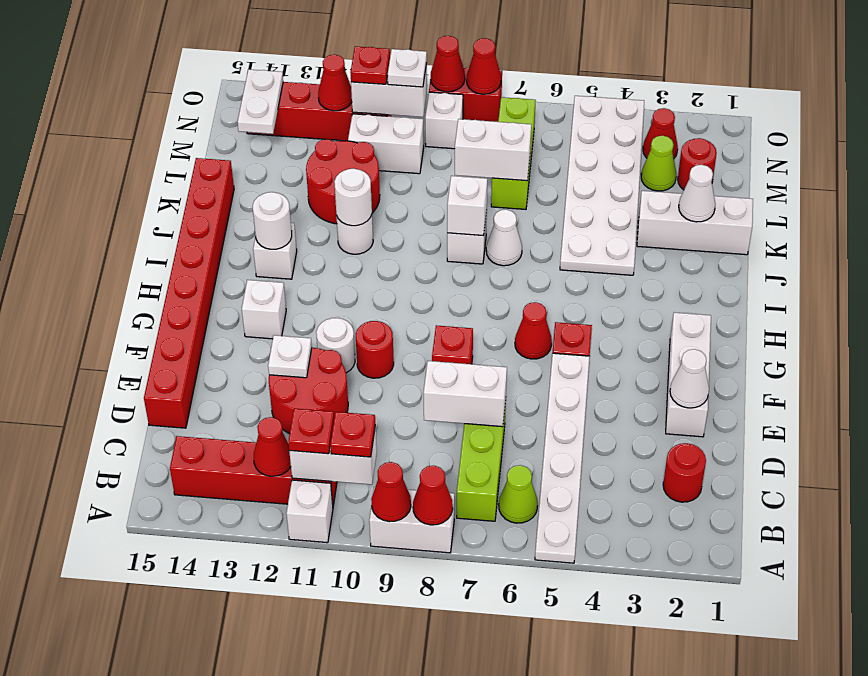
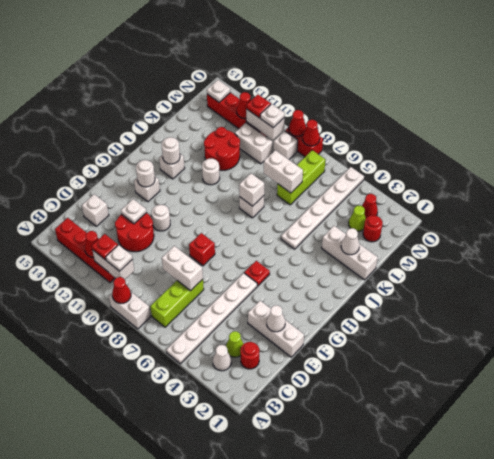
red cone A8 level 2 -> none
white brick A11 level 1 -> white brick D14 level 1
lime cone B6 level 1 -> lime cone C3 level 1
red plate B10 level 3 -> white plate B10 level 3
red brick D15:K15 level 1 -> none
white brick E2:G2 level 1 -> white brick E1:E3 level 1
red round brick F10 level 1 -> none
red cone G6 level 1 -> none
white plate J4:O5 level 1 -> white plate J5:O5 level 1
white cone J7 level 1 -> white cone B3 level 1
white round brick J11 level 2 -> white round brick G13 level 2
white plate M14:N14 level 2 -> white plate N14 level 2

